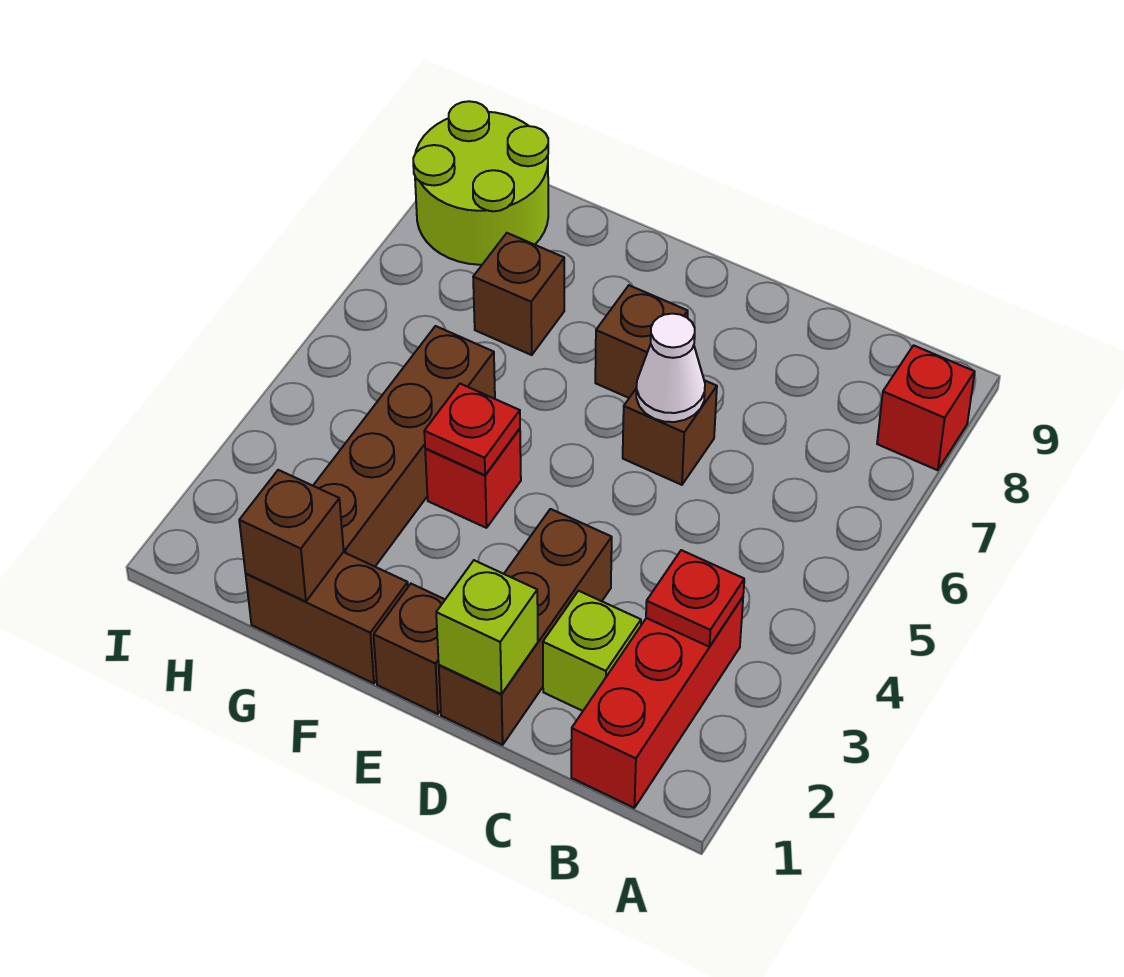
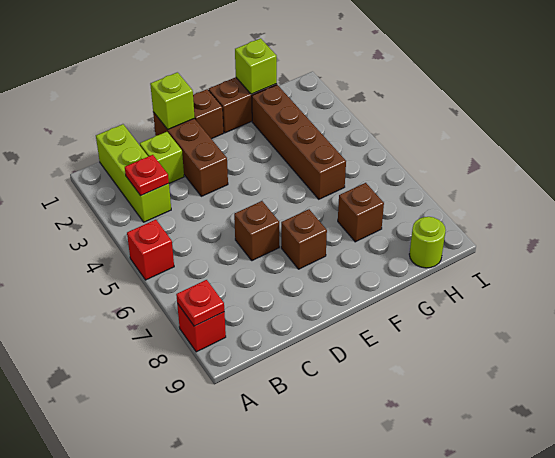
red brick B1:B3 level 1 -> lime brick B1:B3 level 1
white cone D6 level 2 -> none
red brick F4 level 1 -> red brick A5 level 1
red plate F4 level 2 -> red plate A8 level 2
brown brick G1 level 2 -> lime brick G1 level 2
lime round brick H8:I9 level 1 -> lime round brick H9 level 1

